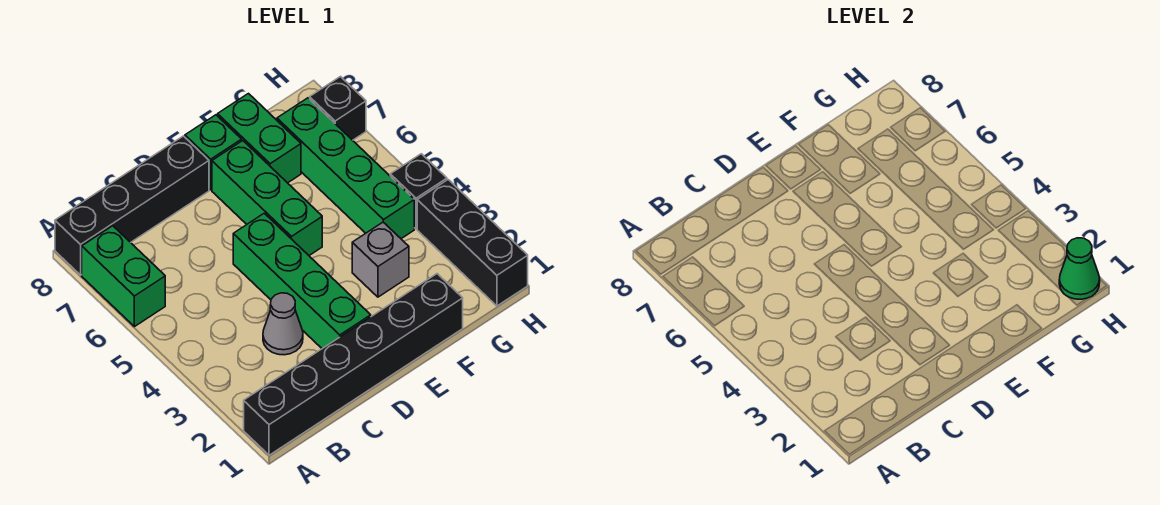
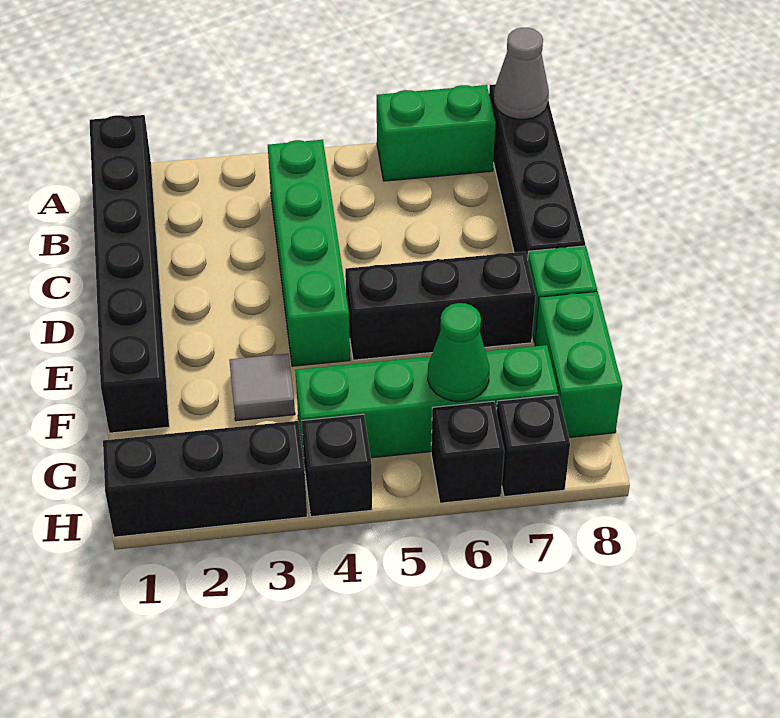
grey cone C3 level 1 -> grey cone A8 level 2
green brick D2:D5 level 1 -> green brick B4:E4 level 1
green brick E5:E7 level 1 -> black brick E5:E7 level 1
grey brick F3 level 1 -> grey tile F3 level 1
green brick F7:F8 level 1 -> green brick F8:G8 level 1
green cone H1 level 2 -> green cone G6 level 2
none -> black brick H6 level 1

